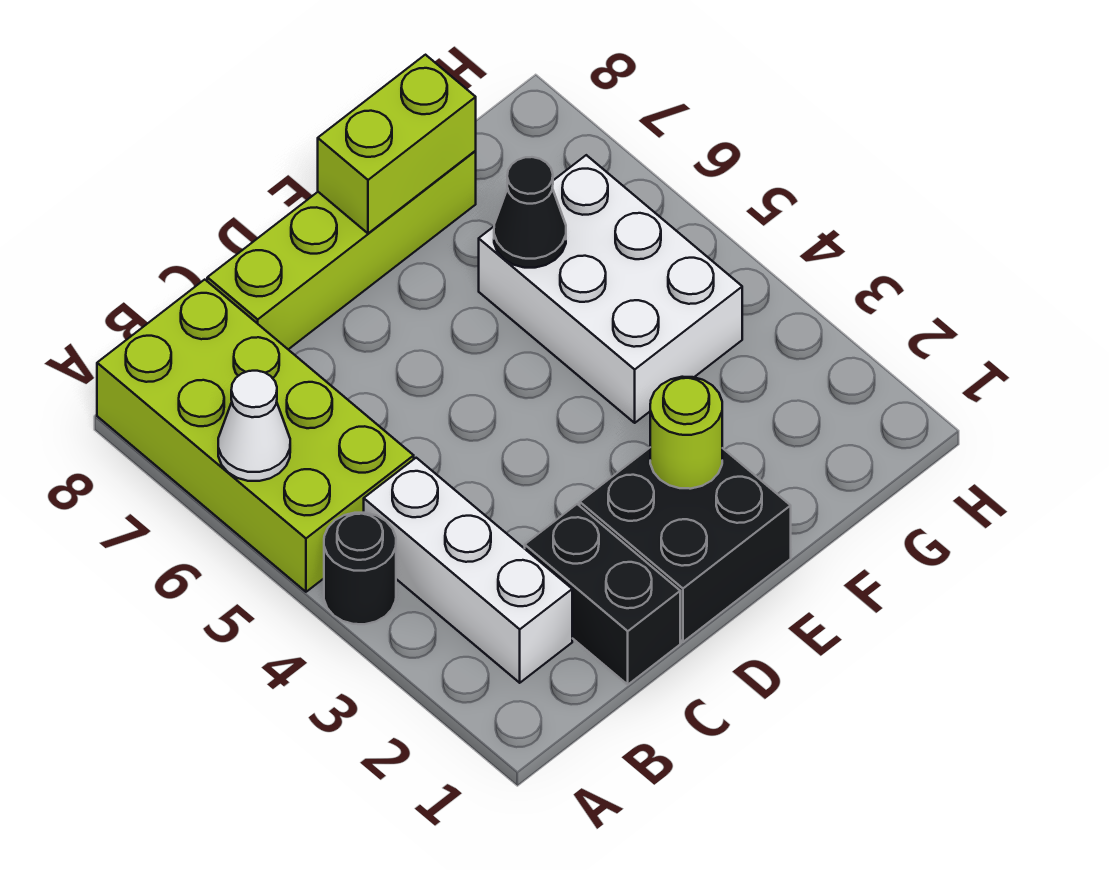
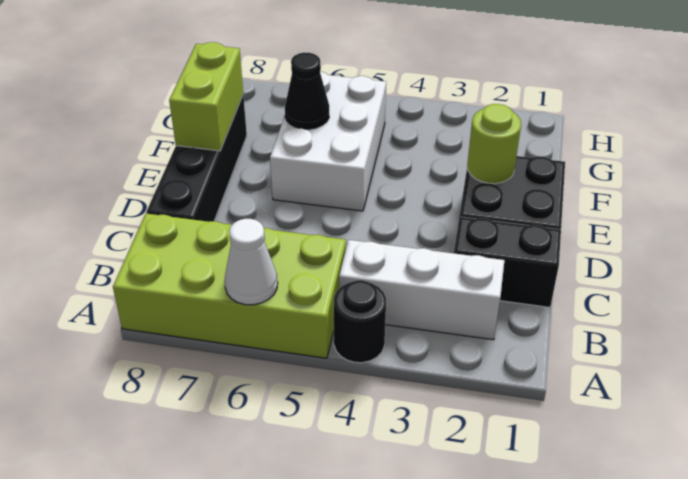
lime brick C8:F8 level 1 -> black brick C8:F8 level 1
white brick F4:G6 level 1 -> white brick E5:G6 level 1

